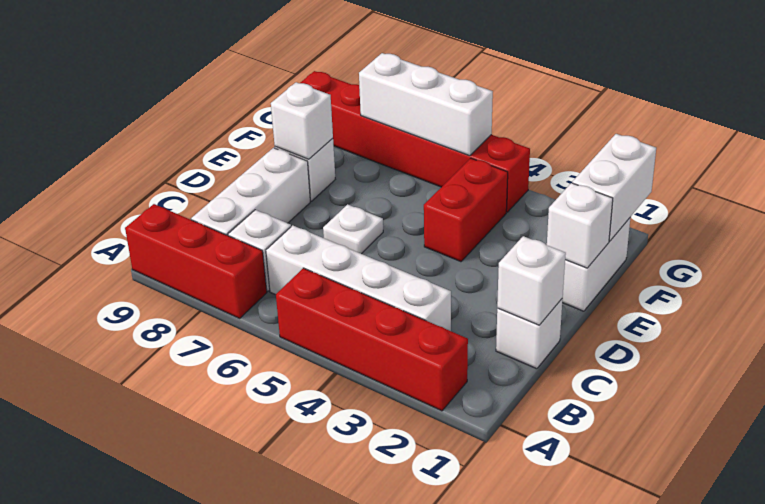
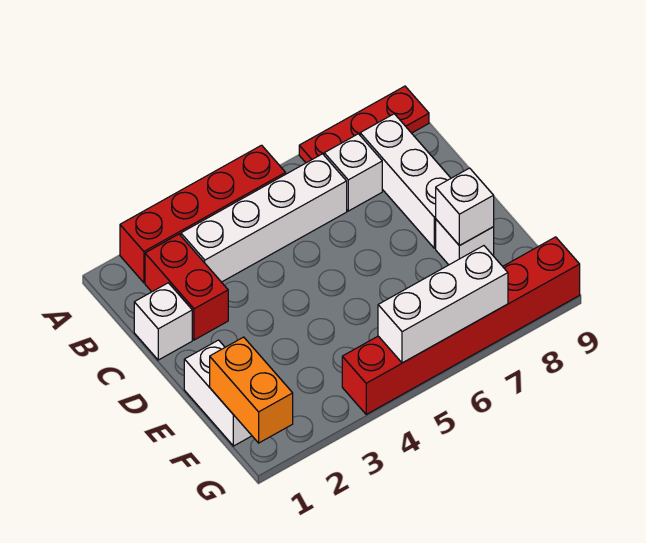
red brick A7:A9 level 1 -> red plate A7:A9 level 1
white brick C1 level 2 -> none
white plate D6 level 1 -> none
white brick E1 level 2 -> none
red brick E4:F4 level 1 -> red brick B2:C2 level 1
white brick F1:G1 level 2 -> orange brick F1:G1 level 2

